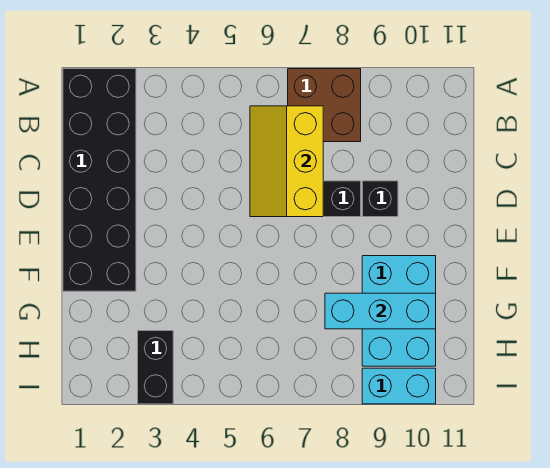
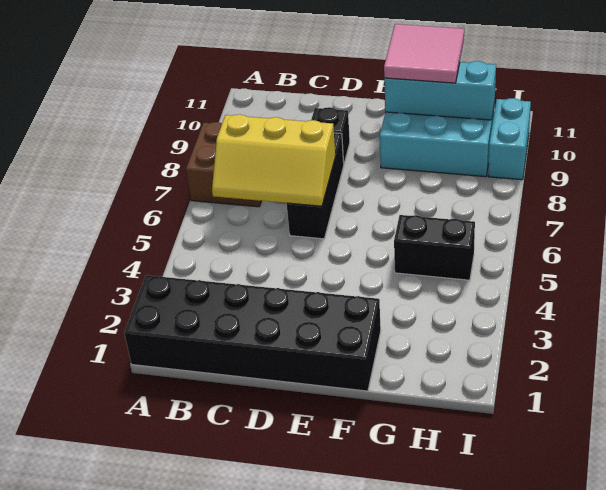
none -> pink tile F10:G11 level 3
cyan brick G8:G10 level 2 -> cyan brick F10:H10 level 2
black brick H3:I3 level 1 -> black brick G5:H5 level 1

